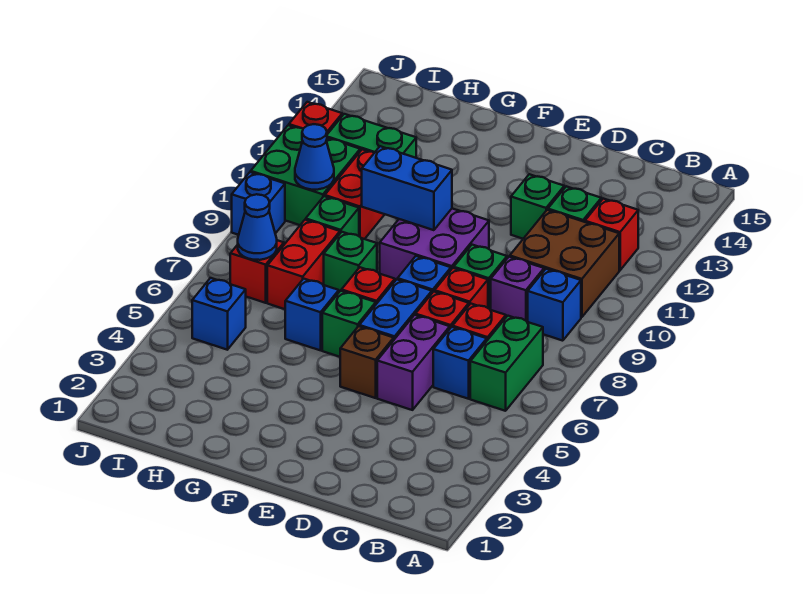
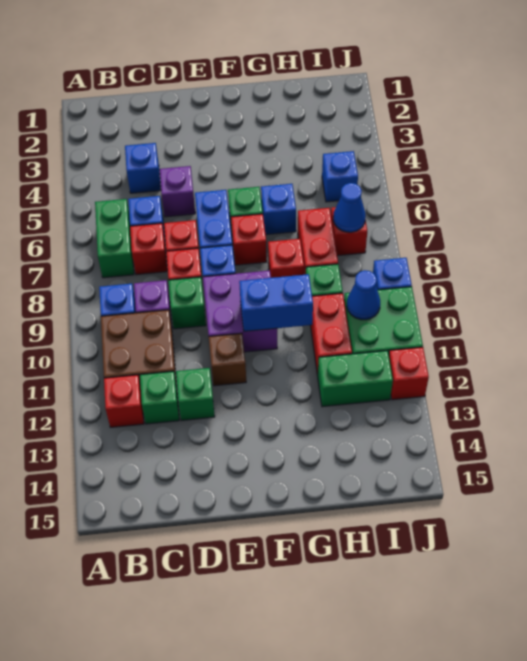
none -> blue brick C4 level 1
purple brick D5:D6 level 1 -> purple brick D5 level 1
brown brick E5 level 1 -> brown brick E11 level 1
green brick G8 level 1 -> red brick G8 level 1

